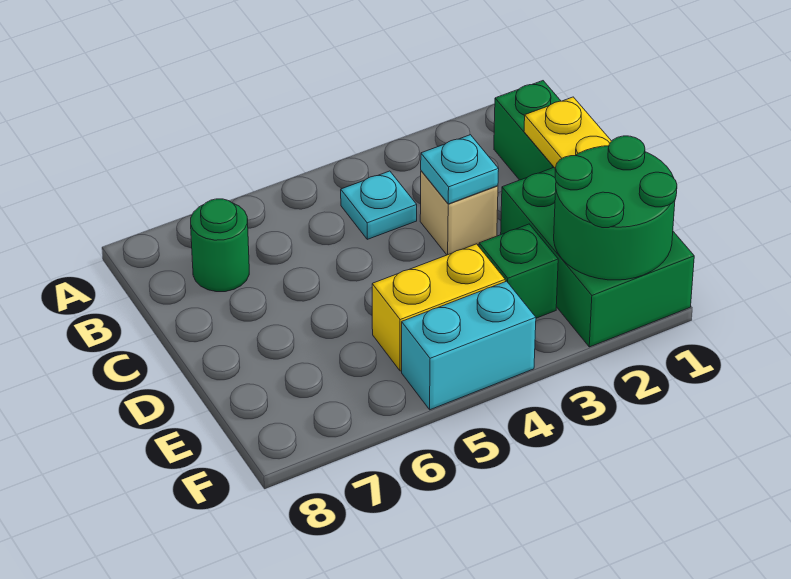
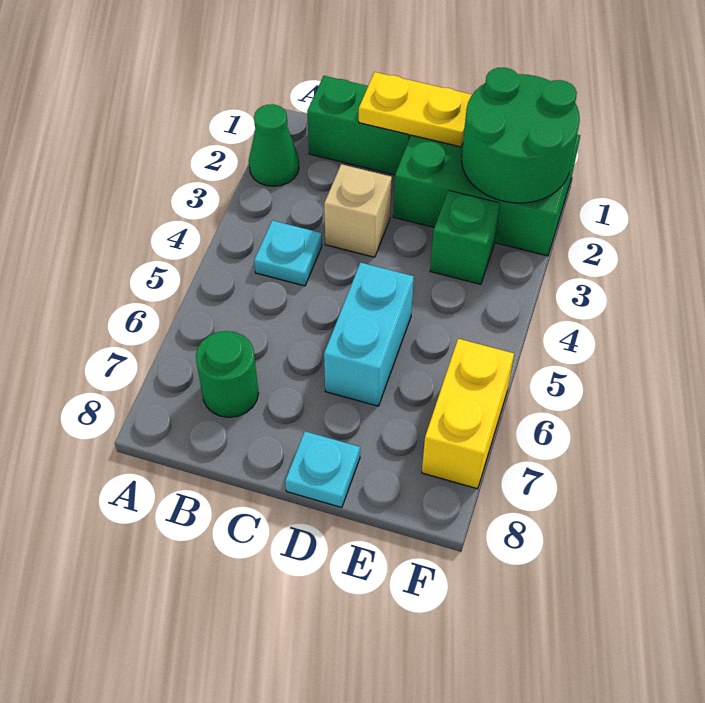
none -> green cone A2 level 1
cyan plate C3 level 2 -> cyan plate D8 level 1
yellow brick E4:E5 level 1 -> yellow brick F6:F7 level 1
cyan brick F4:F5 level 1 -> cyan brick D5:D6 level 1

